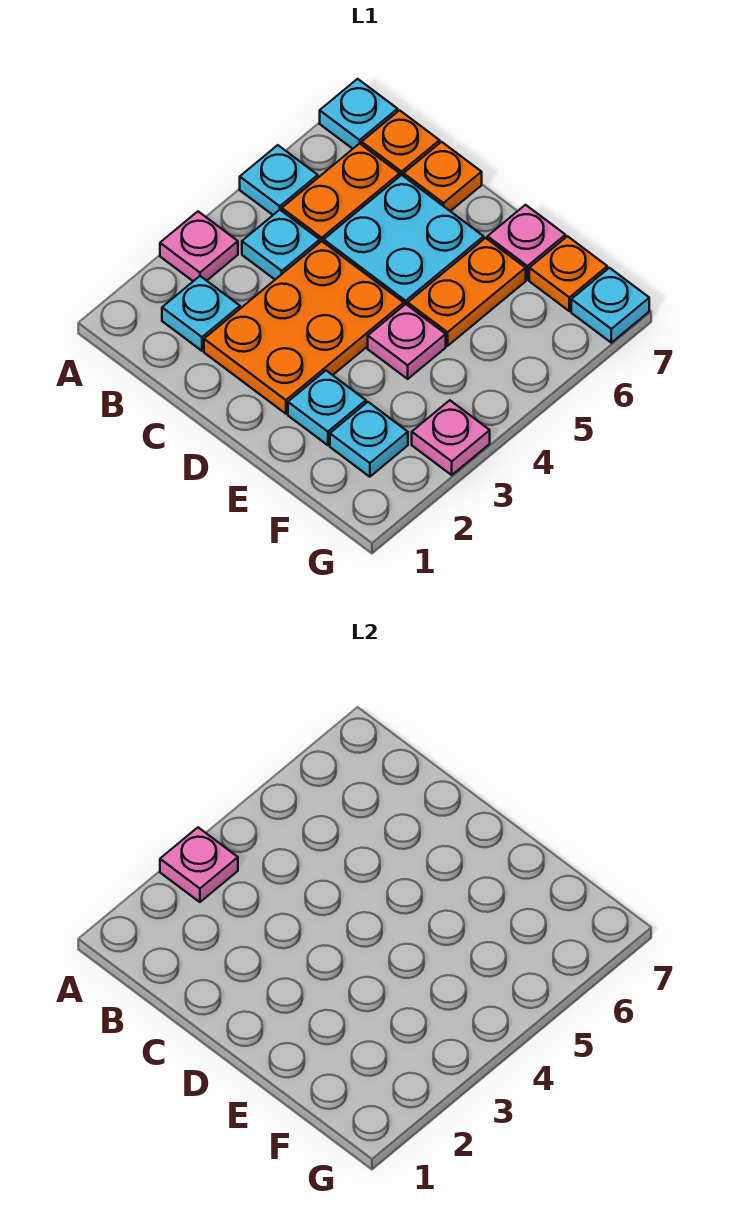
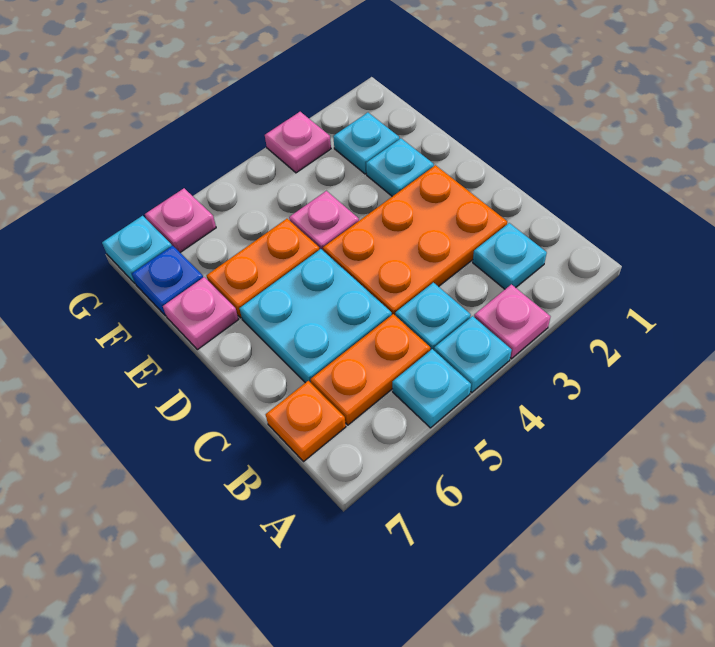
pink plate A3 level 2 -> pink plate G6 level 1
cyan plate A7 level 1 -> cyan plate A4 level 1
orange plate C7 level 1 -> none
orange plate F7 level 1 -> blue plate F7 level 1

